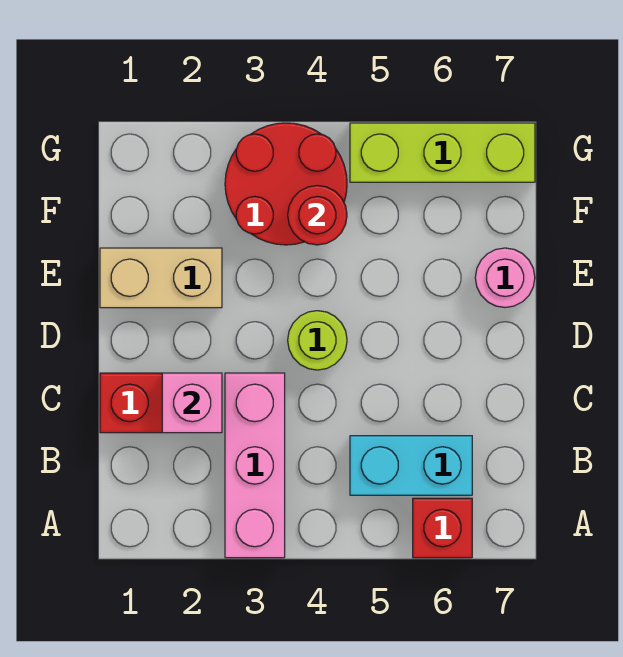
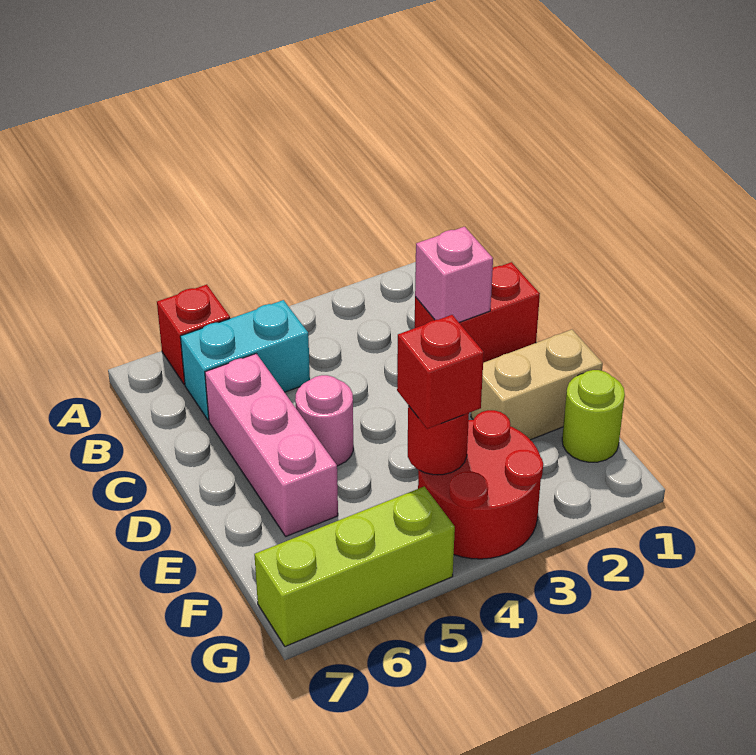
pink brick A3:C3 level 1 -> pink brick C6:E6 level 1
lime round brick D4 level 1 -> lime round brick F1 level 1
pink round brick E7 level 1 -> pink round brick D5 level 1
none -> red brick F4 level 3

